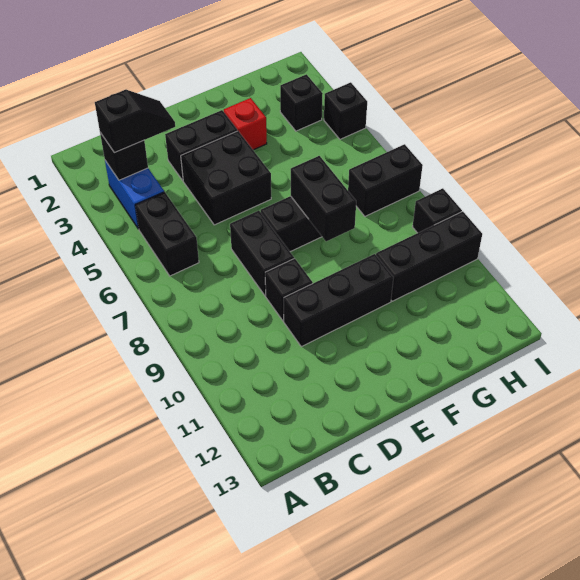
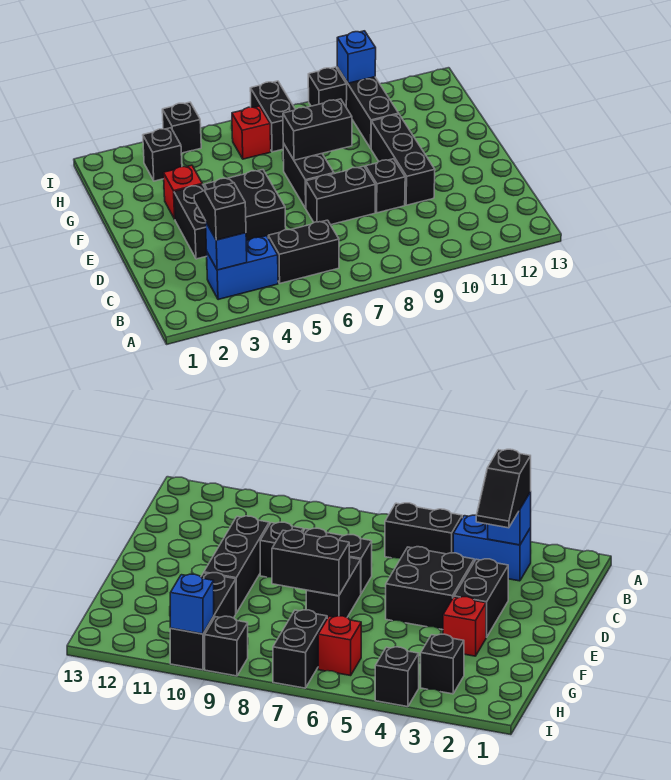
black brick B3 level 2 -> blue brick B3 level 2
none -> red brick H6 level 1
none -> blue brick I10 level 2

